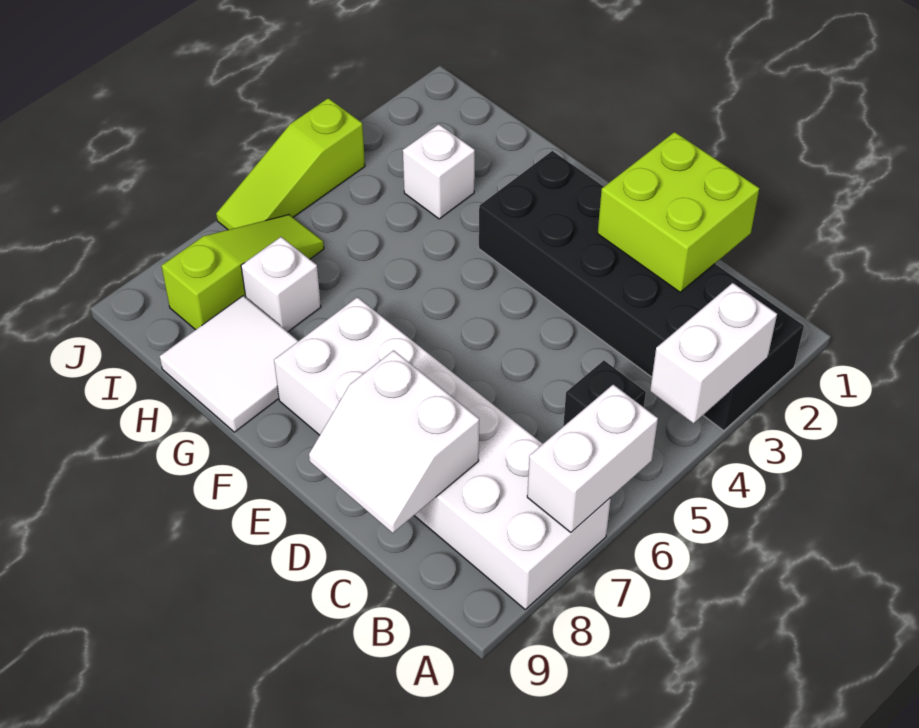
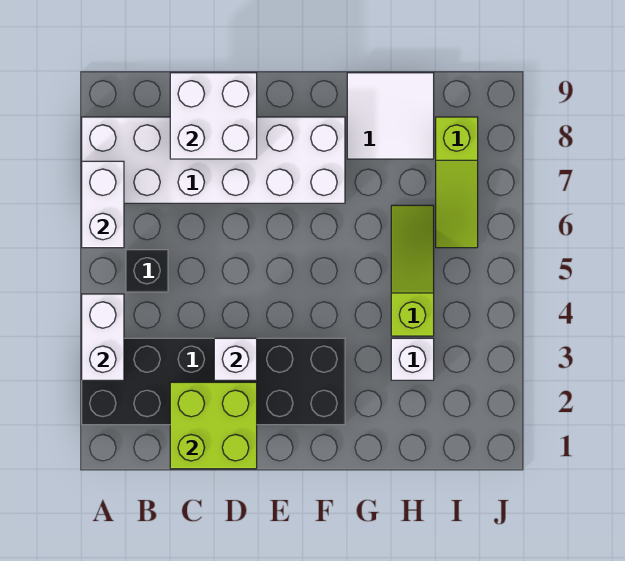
white slope C8:D9 level 2 top 8 -> white brick C8:D9 level 2
white brick H7 level 1 -> white brick D3 level 2
lime slope J4:J6 level 1 top 4 -> lime slope H4:H6 level 1 top 4

